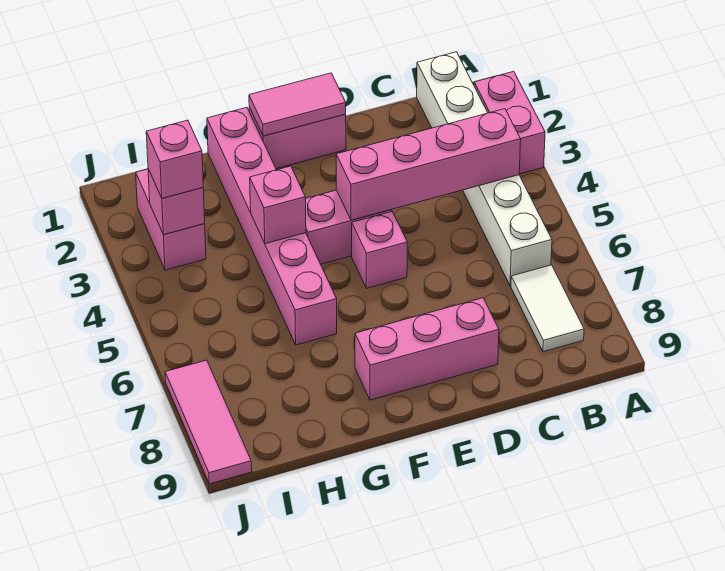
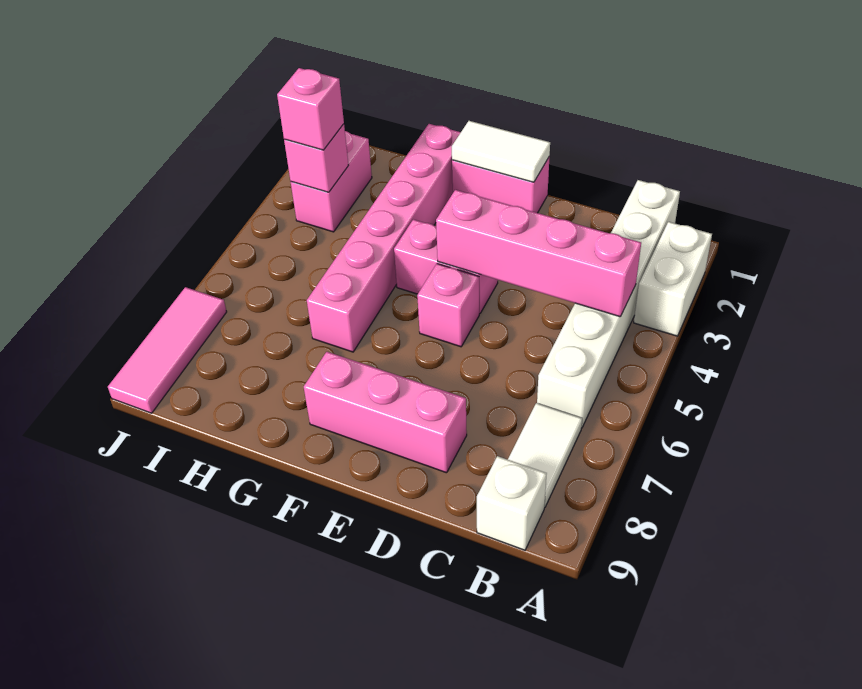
pink brick A2:A3 level 1 -> white brick A2:A3 level 1
none -> white brick B9 level 1
pink tile E1:F1 level 2 -> white tile E1:F1 level 2
pink brick G4 level 2 -> none

